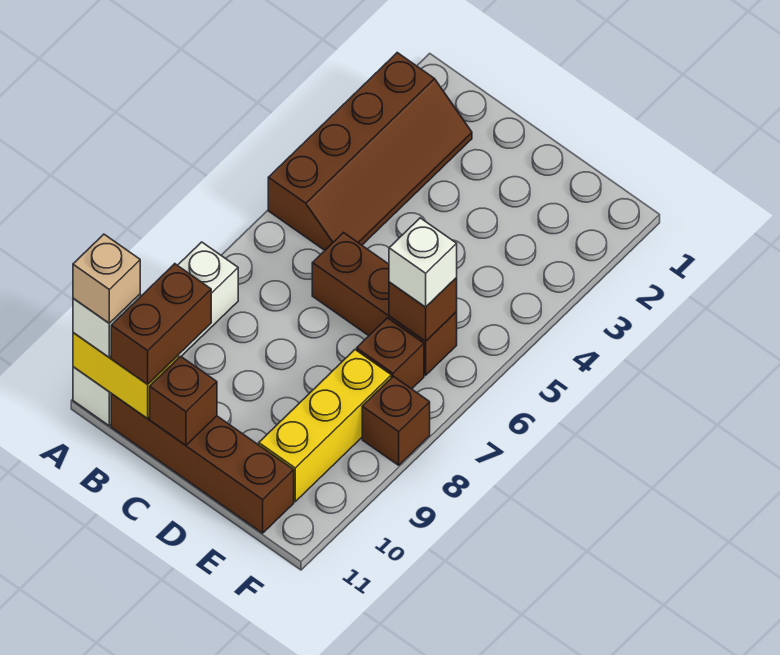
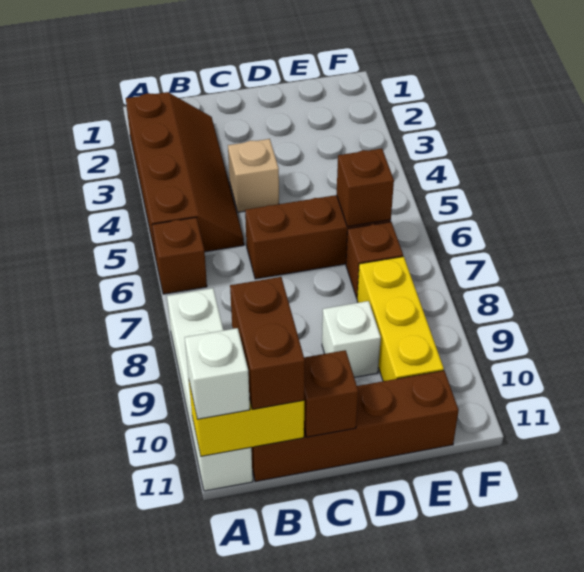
tan brick A11 level 4 -> tan brick C4 level 1
white brick E6 level 3 -> white brick D9 level 1
brown brick F8 level 1 -> brown brick A6 level 1

